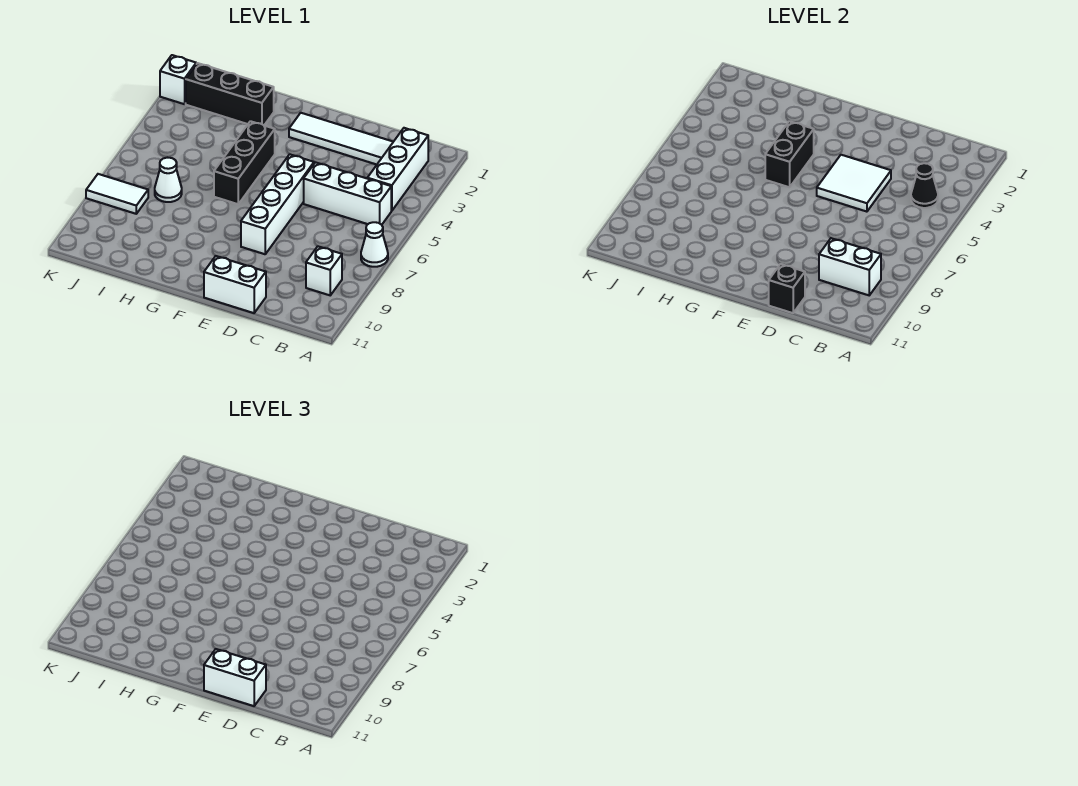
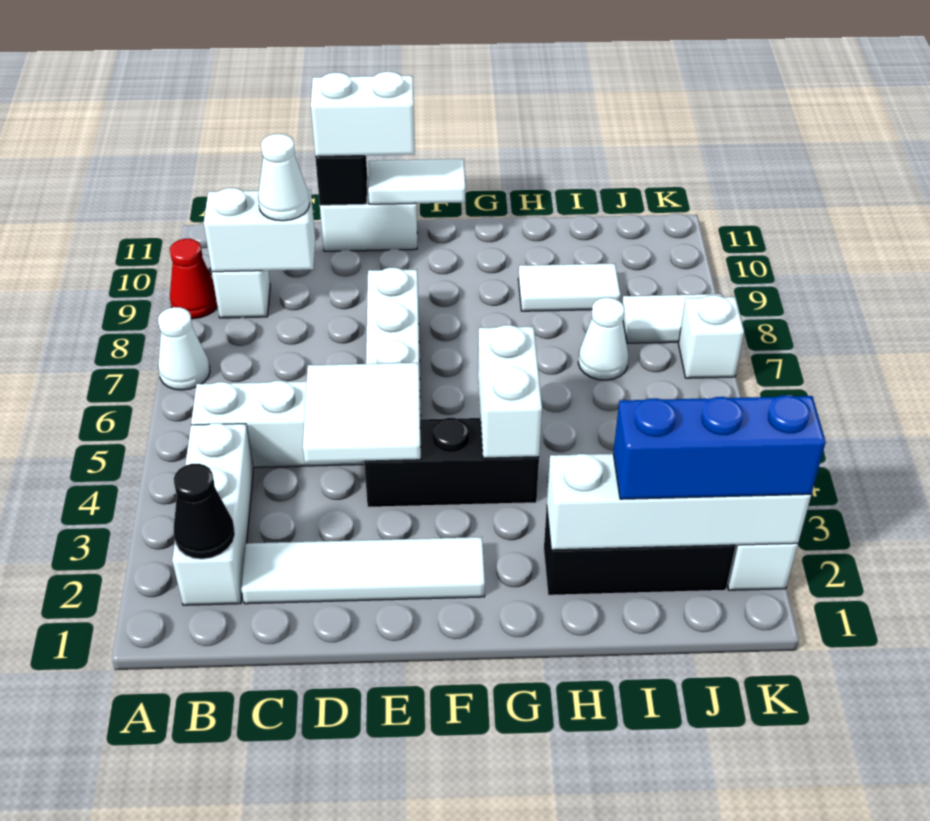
none -> red cone A9 level 1
black cone B4 level 2 -> black cone B2 level 2
none -> white cone C9 level 3
none -> white tile E11:F11 level 2
black brick G4:G6 level 1 -> black brick E4:G4 level 1
black brick G4:G5 level 2 -> white brick G4:G5 level 2
none -> white brick H2:K2 level 2
none -> white tile H9:I9 level 1
none -> blue brick I2:K2 level 3
none -> white brick K7 level 1

